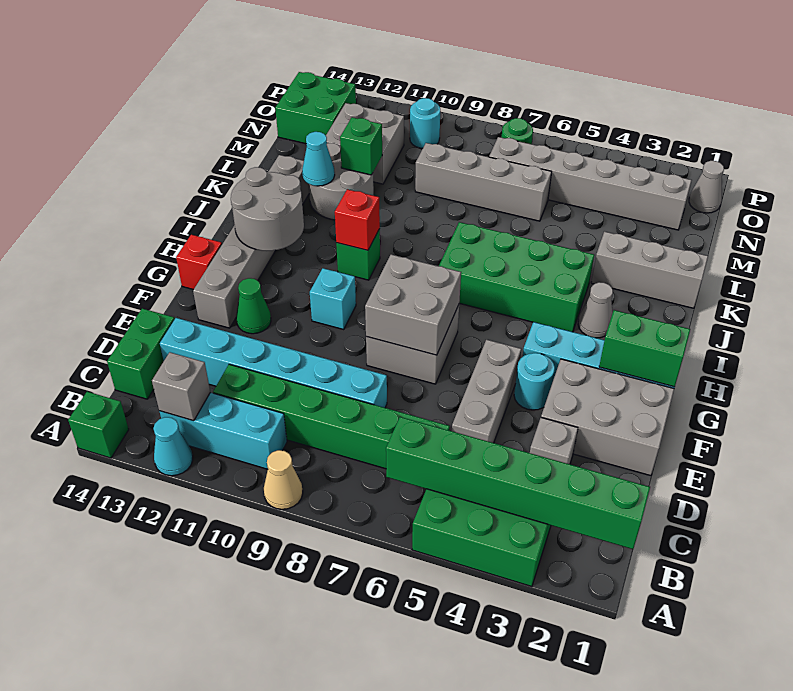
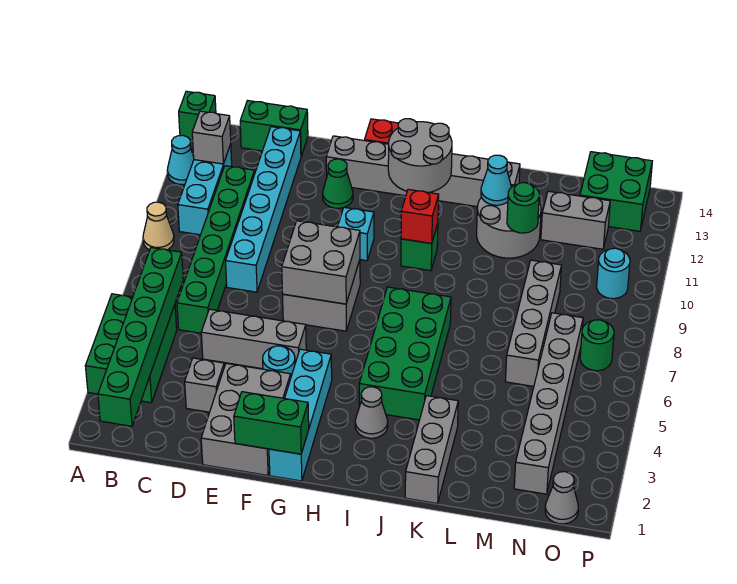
green brick G1:G2 level 2 -> green brick F1:G1 level 2
green brick L11 level 2 -> green round brick L11 level 2
grey brick M11:N12 level 1 -> grey brick M12:N12 level 1

